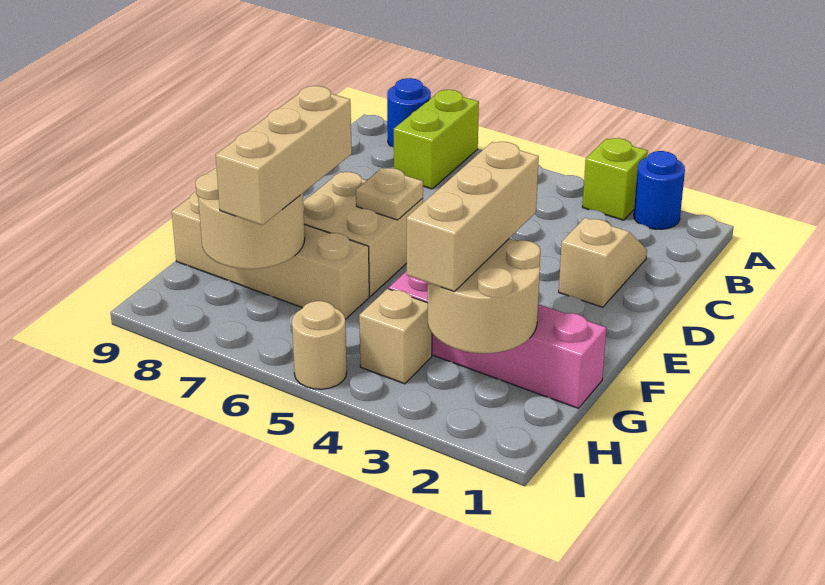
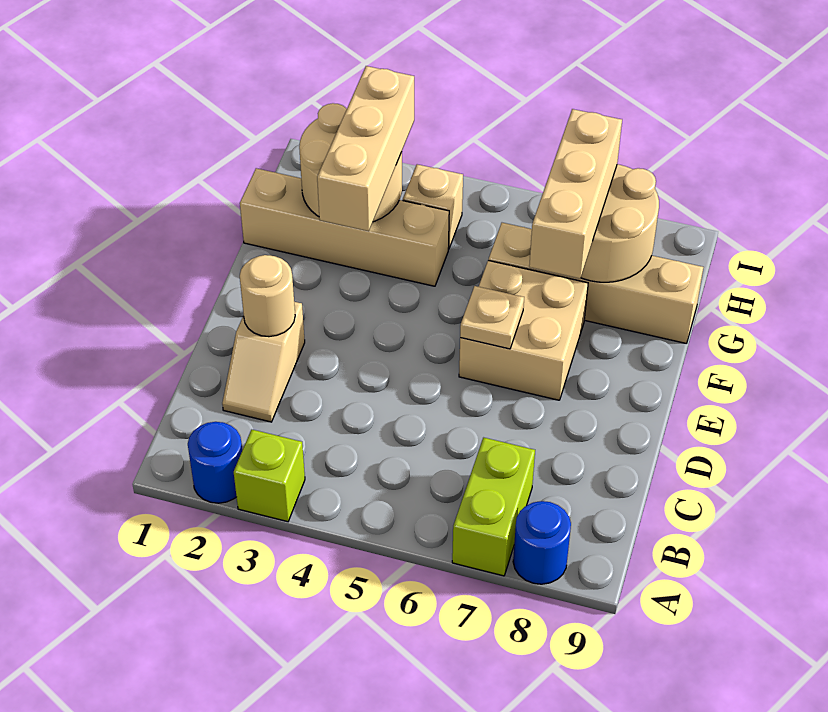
pink brick G1:G4 level 1 -> tan brick G1:G4 level 1
tan round brick I5 level 1 -> tan round brick D2 level 2

